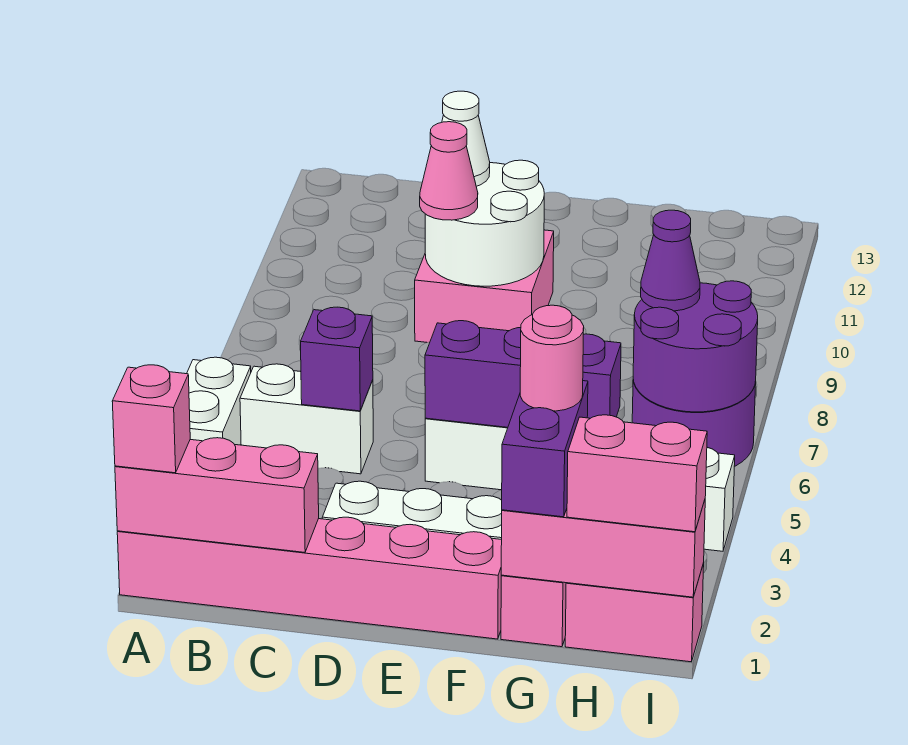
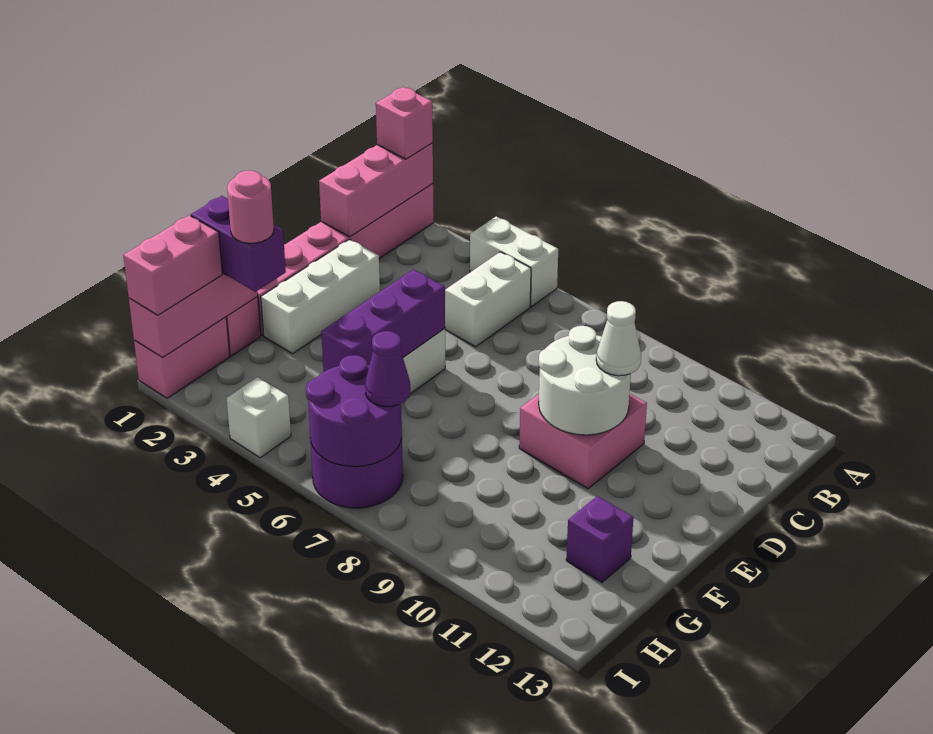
purple brick C5 level 2 -> purple brick G12 level 1
pink cone D9 level 3 -> none

